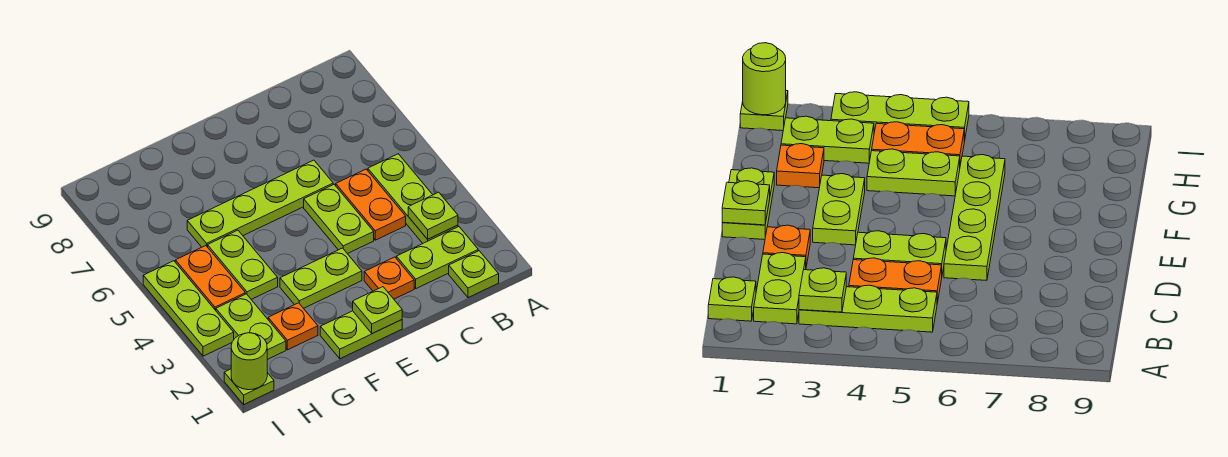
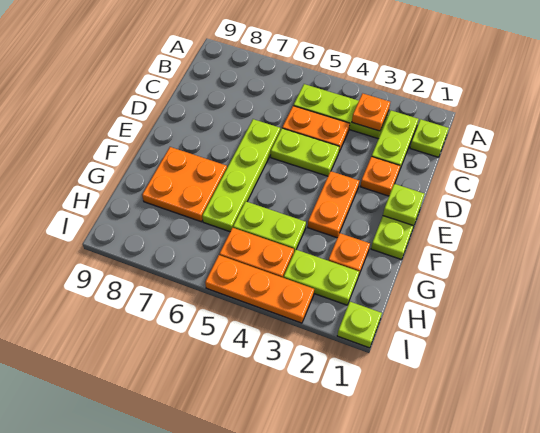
lime plate B3 level 2 -> orange plate B3 level 2
lime plate E3:F3 level 1 -> orange plate E3:F3 level 1
none -> orange plate F7:G8 level 1
lime round brick I1 level 2 -> none
lime plate I3:I5 level 1 -> orange plate I3:I5 level 1

